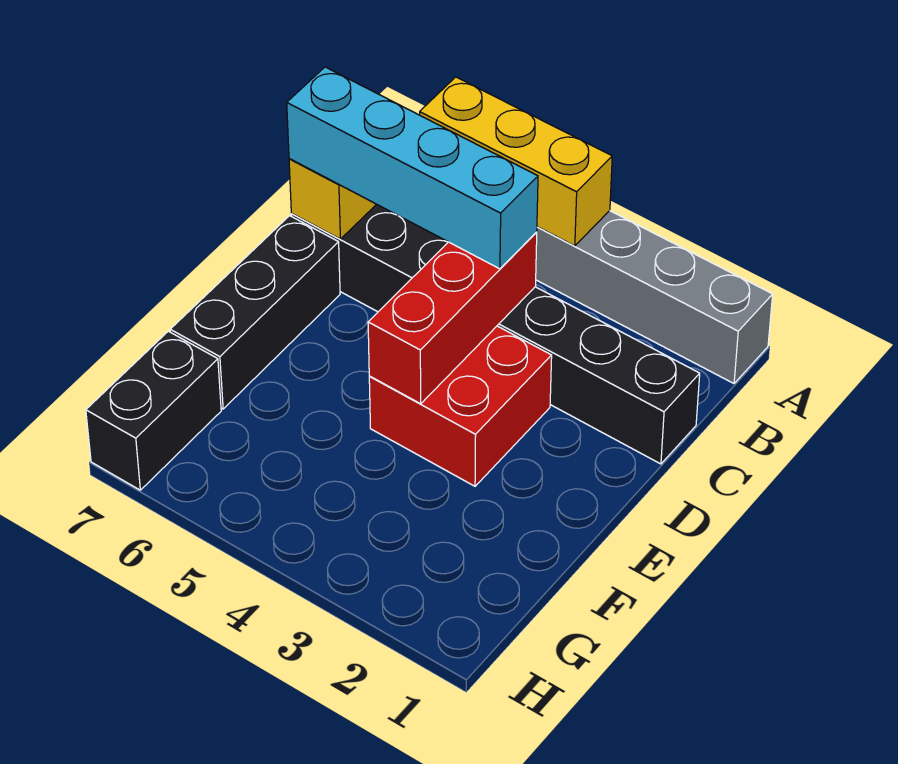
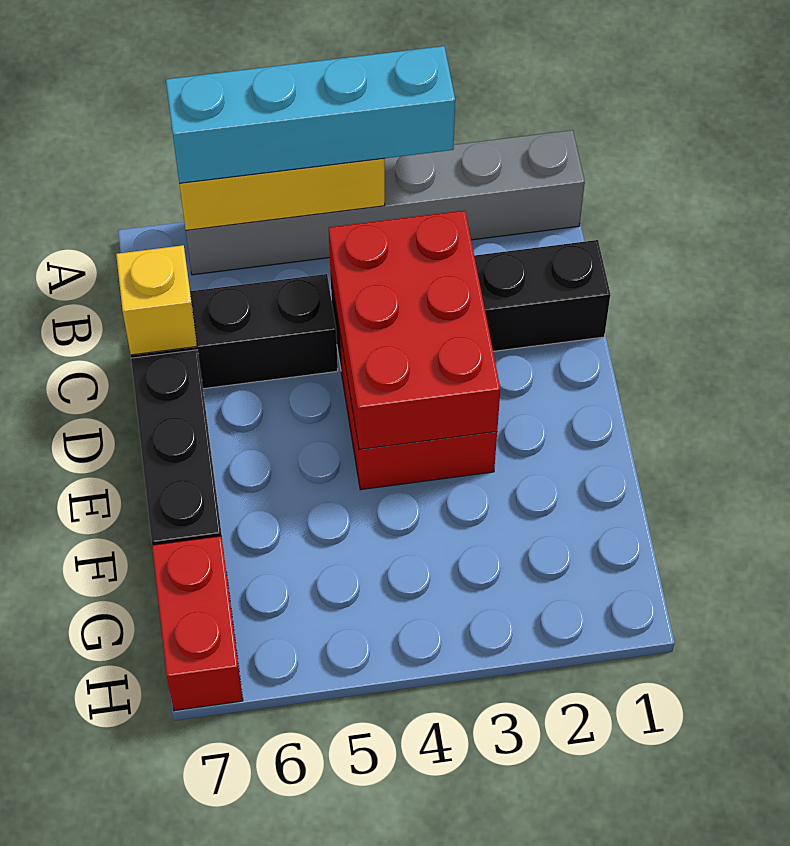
red brick C4:E4 level 2 -> red brick C3:E4 level 2
cyan brick C4:C7 level 3 -> cyan brick A3:A6 level 3
black brick G7:H7 level 1 -> red brick G7:H7 level 1

